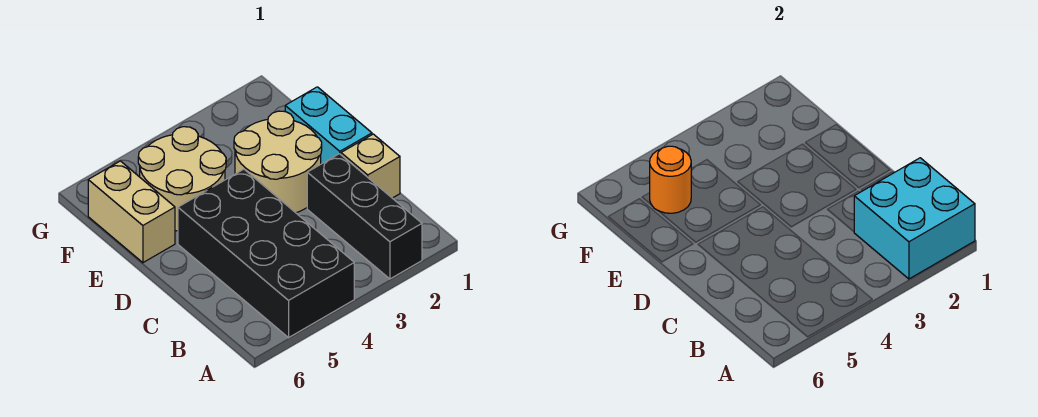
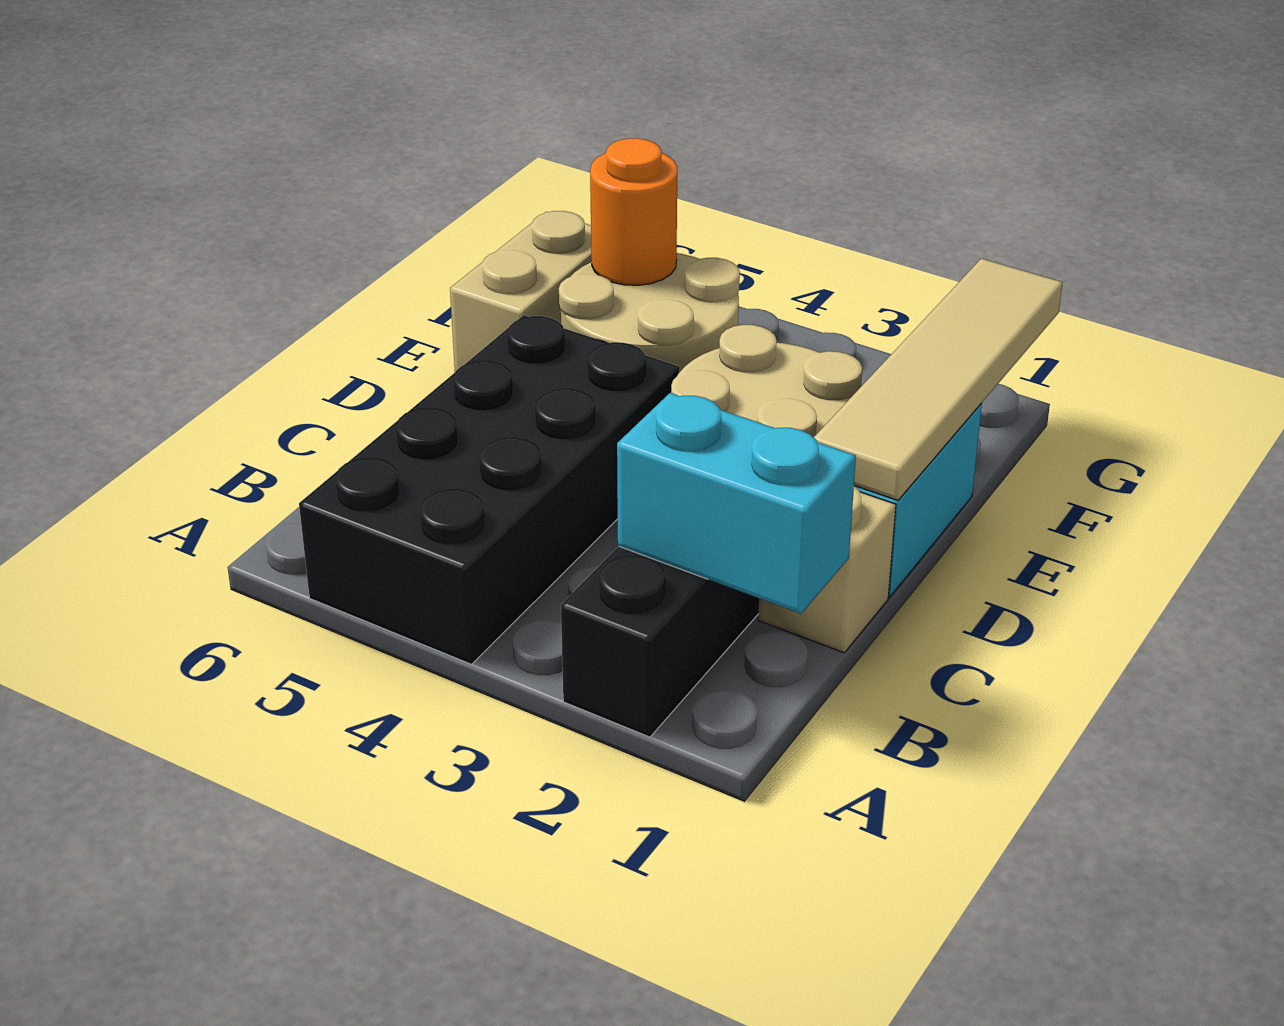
cyan brick A1:B2 level 2 -> cyan brick B1:B2 level 2
none -> tan tile D1:G1 level 2

